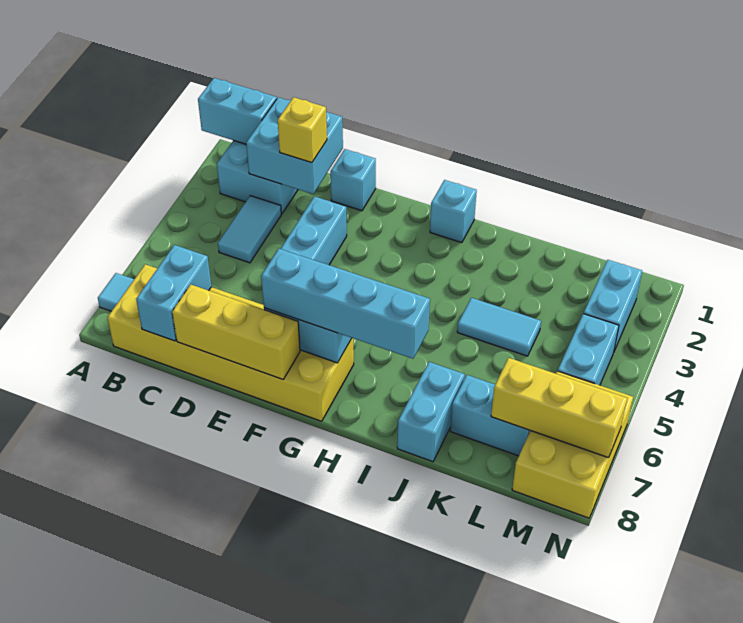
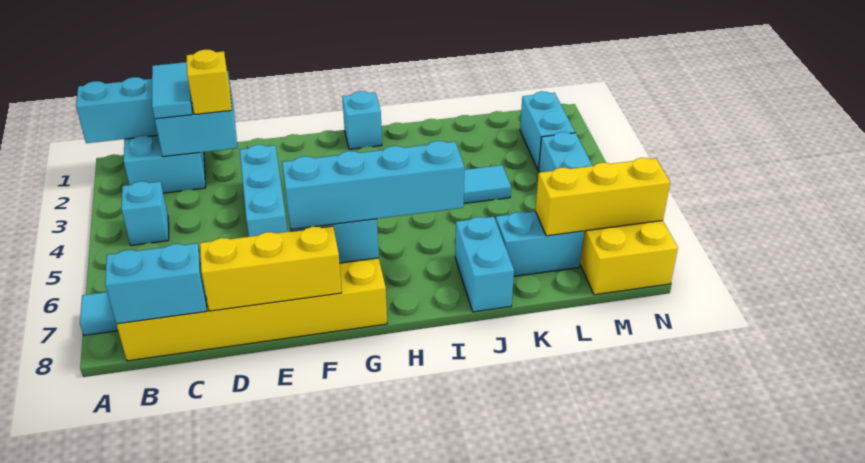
cyan tile C3:C4 level 1 -> cyan tile C1:C2 level 3
cyan brick C7:C8 level 2 -> cyan brick B8:C8 level 2
cyan brick E1 level 1 -> cyan brick B4 level 1

